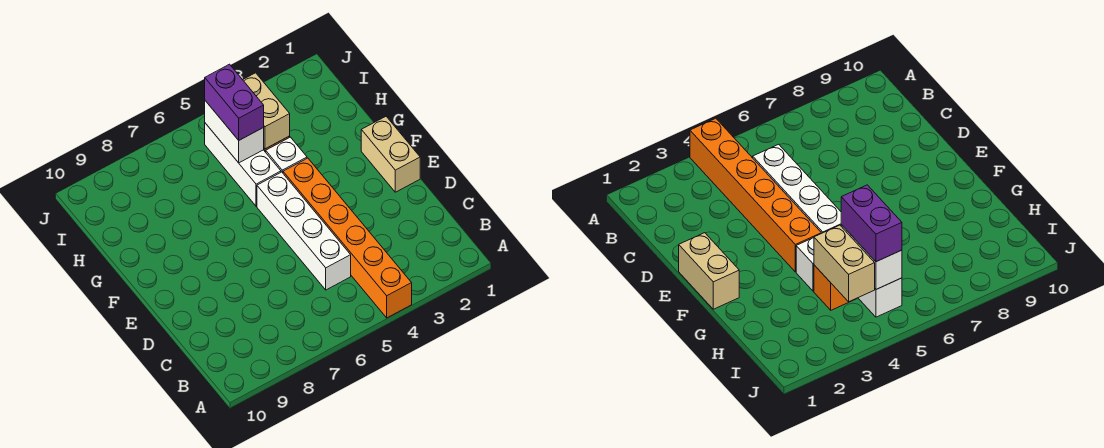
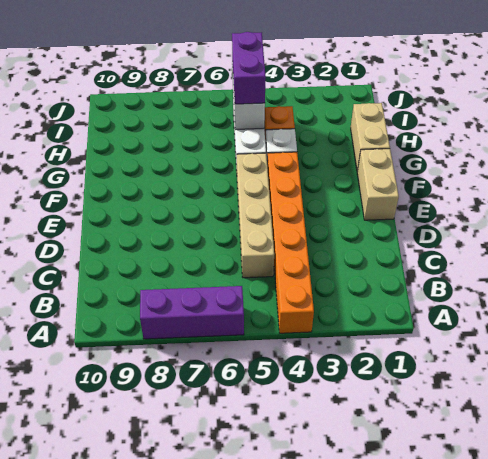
none -> purple brick A6:A8 level 1
white brick C5:F5 level 1 -> tan brick C5:F5 level 1
tan brick H4:I4 level 2 -> tan brick G1:H1 level 1

